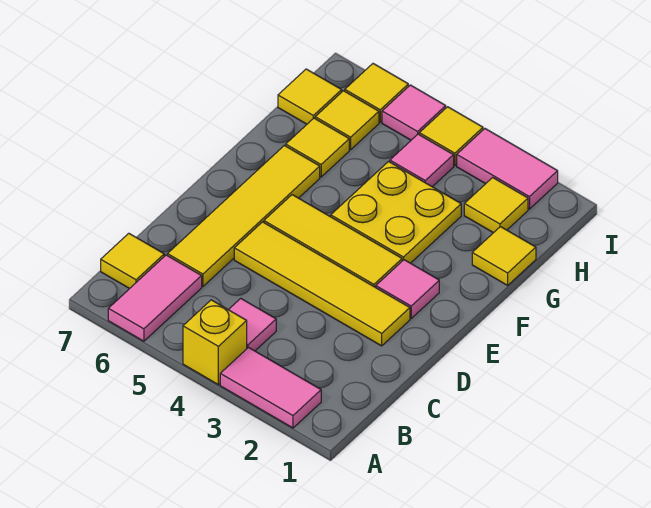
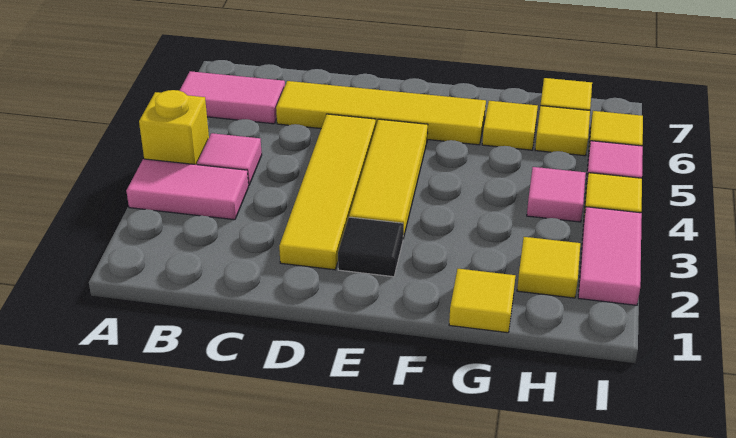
pink tile A2:A3 level 1 -> pink tile A3:B3 level 1
yellow tile B7 level 1 -> none
pink tile E2 level 1 -> black tile E2 level 1
yellow plate F3:G4 level 1 -> none

